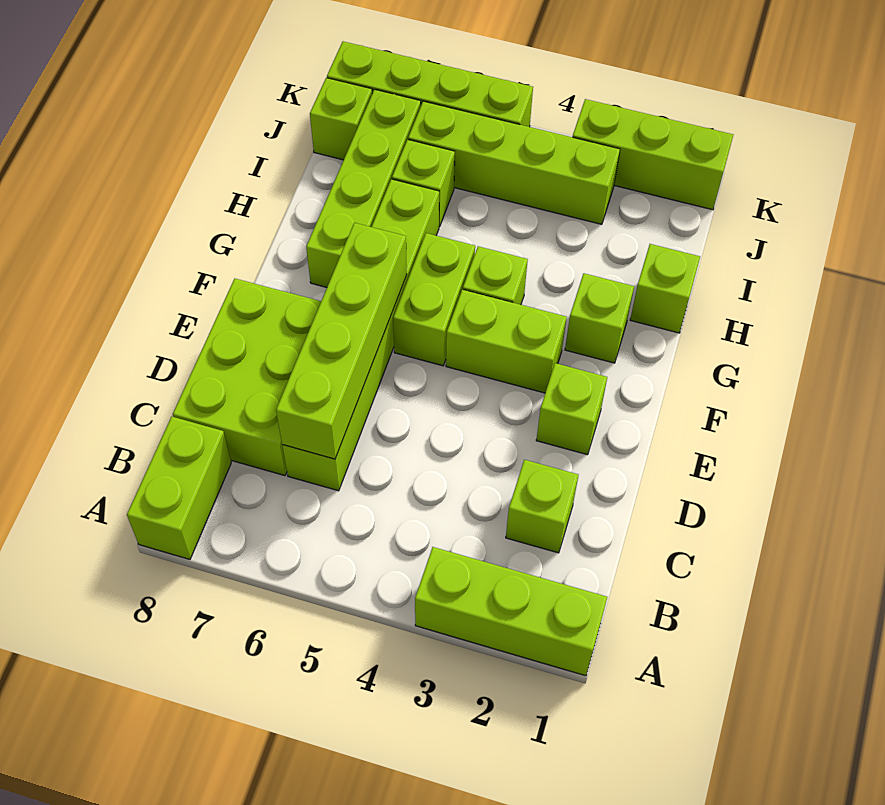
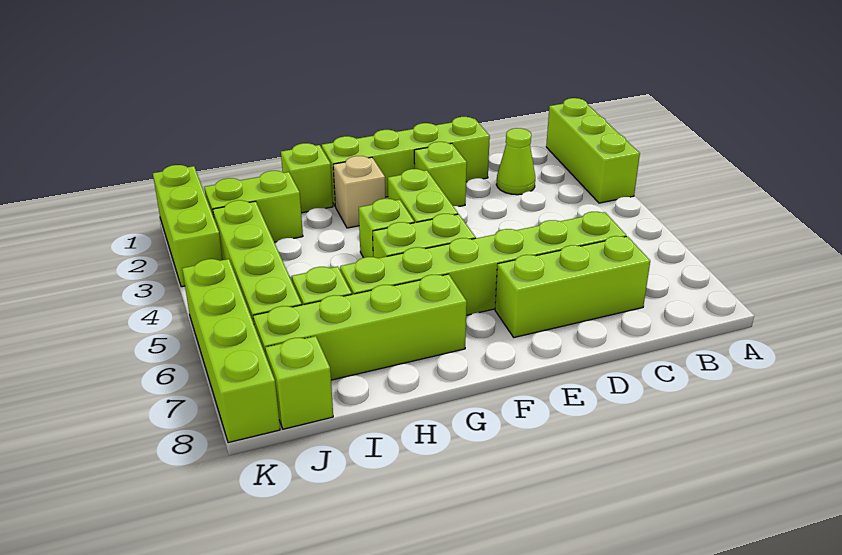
lime brick A8:B8 level 1 -> lime brick I2:J2 level 1
lime brick C2 level 1 -> lime cone C2 level 1
lime brick C6:F6 level 2 -> lime brick D1:G1 level 1
lime brick C7:E8 level 1 -> lime brick C7:E7 level 1
lime brick G2 level 1 -> tan brick G2 level 1

